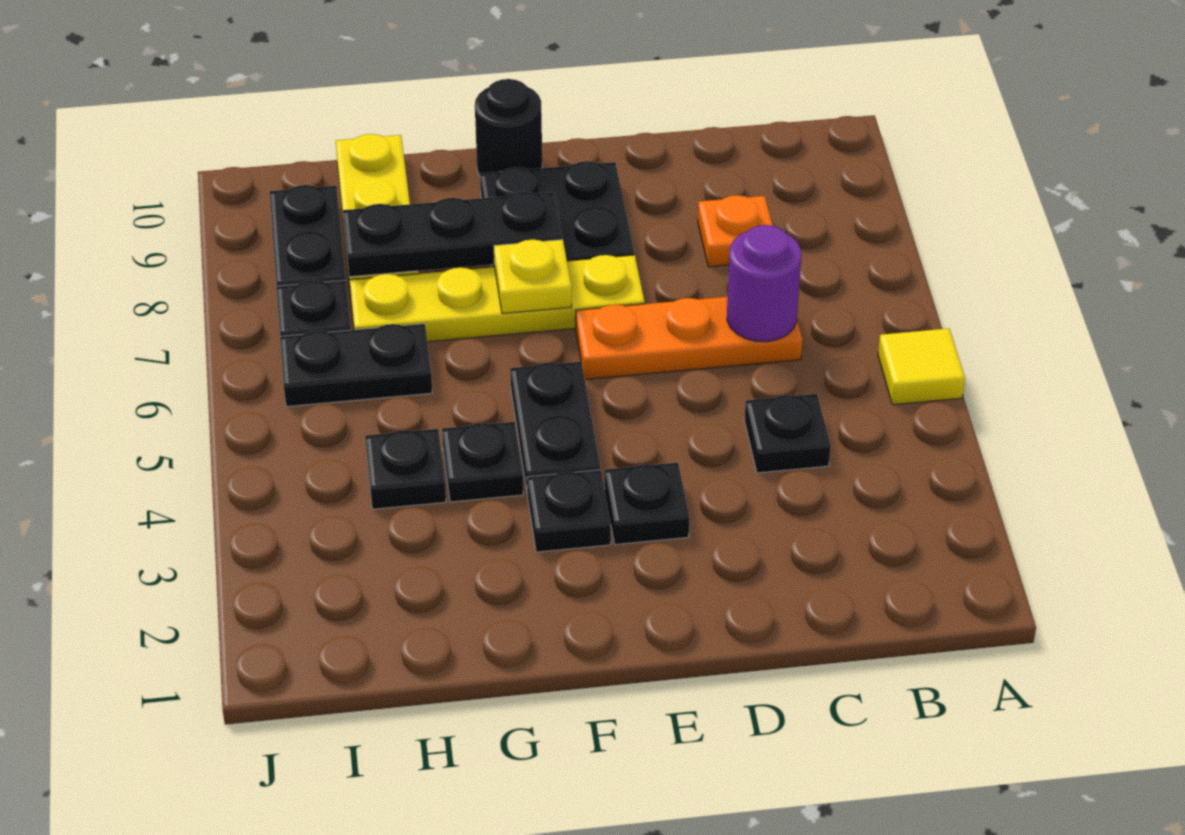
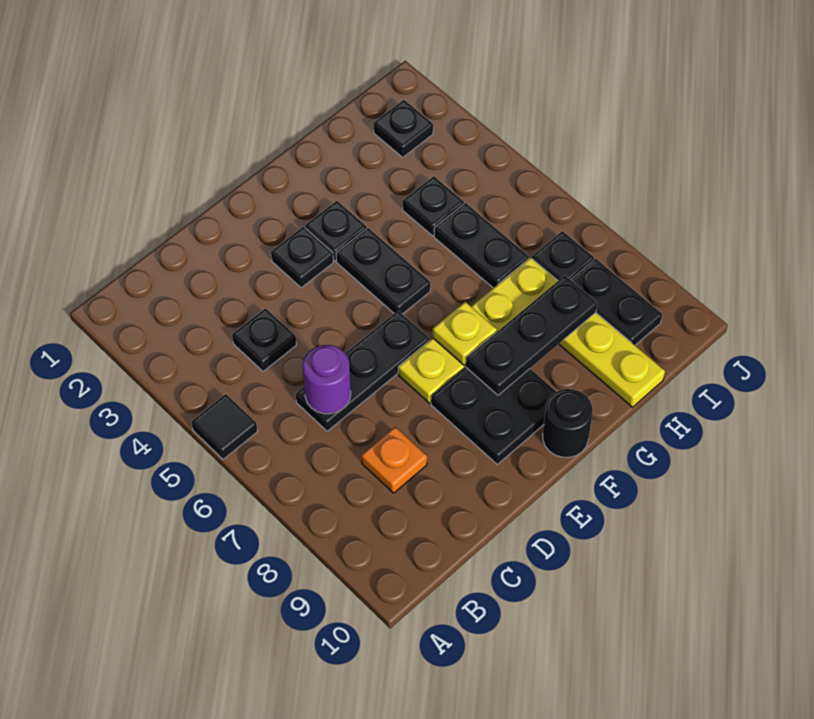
yellow tile A5 level 1 -> black tile A5 level 1
orange plate C6:E6 level 1 -> black plate C6:E6 level 1
black plate G4 level 1 -> black plate I2 level 1
black plate H6:I6 level 1 -> black plate H5:H6 level 1

